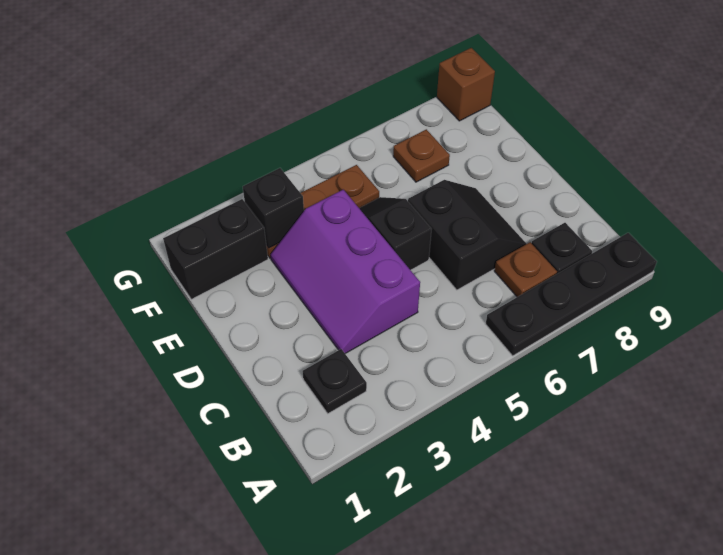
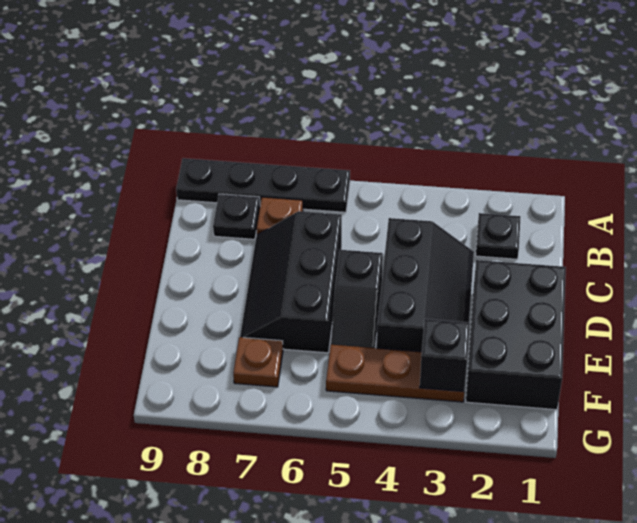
purple slope C3:E4 level 1 top 4 -> black slope C3:E4 level 1 top 4
black slope C6:D7 level 1 top 6 -> black slope C6:E7 level 1 top 6
black brick F1:F2 level 1 -> black brick D1:F2 level 1
brown brick G9 level 1 -> none

